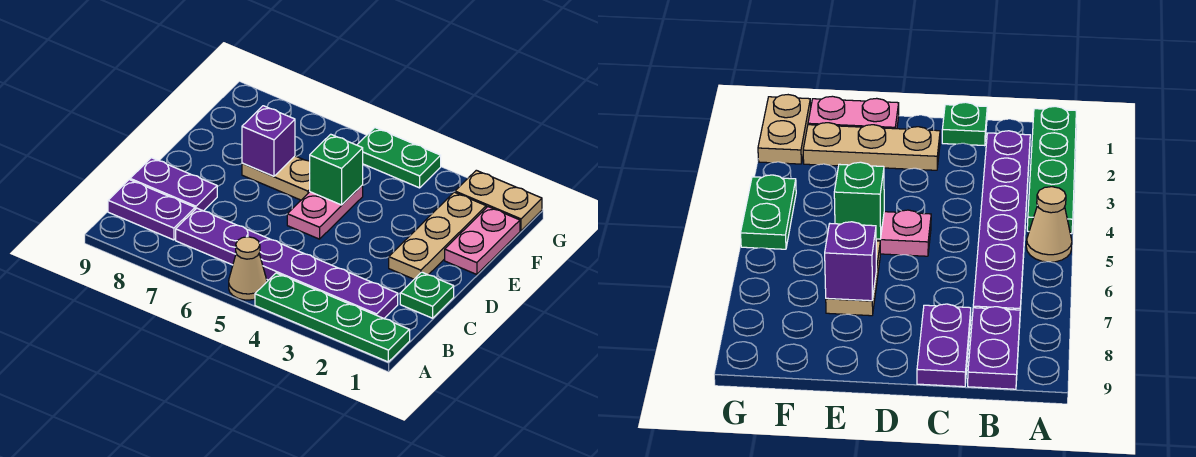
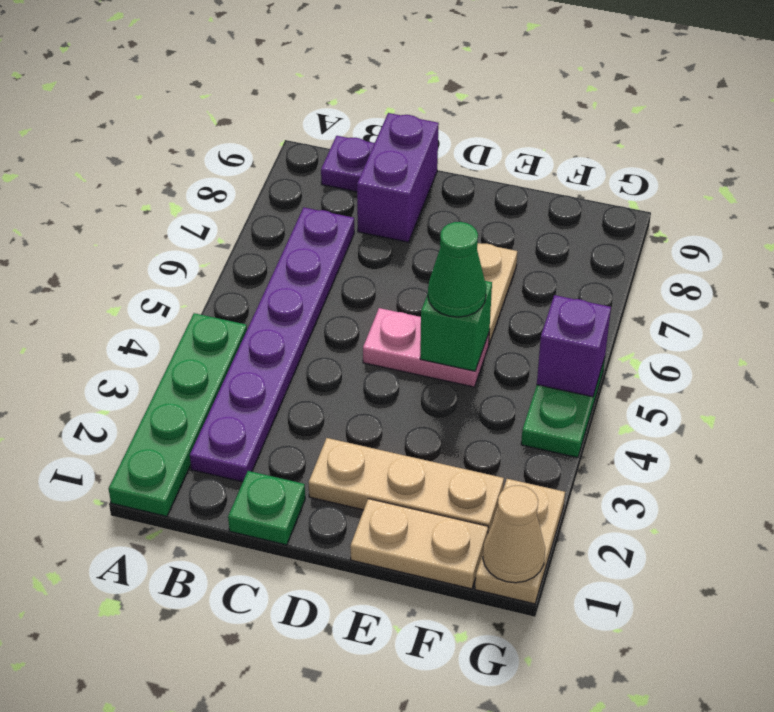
tan cone A5 level 1 -> tan cone G1 level 2
purple plate B8:B9 level 1 -> purple plate B9 level 1
purple plate C8:C9 level 1 -> purple brick C8:C9 level 1
pink plate E1:F1 level 1 -> tan plate E1:F1 level 1
none -> green cone E5 level 3
purple brick E7 level 2 -> purple brick G5 level 2

